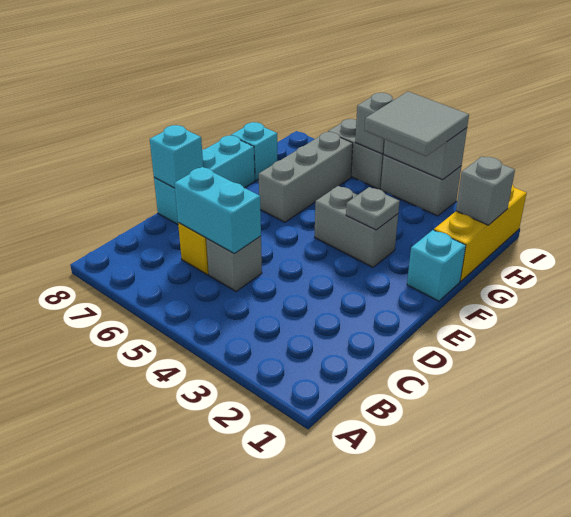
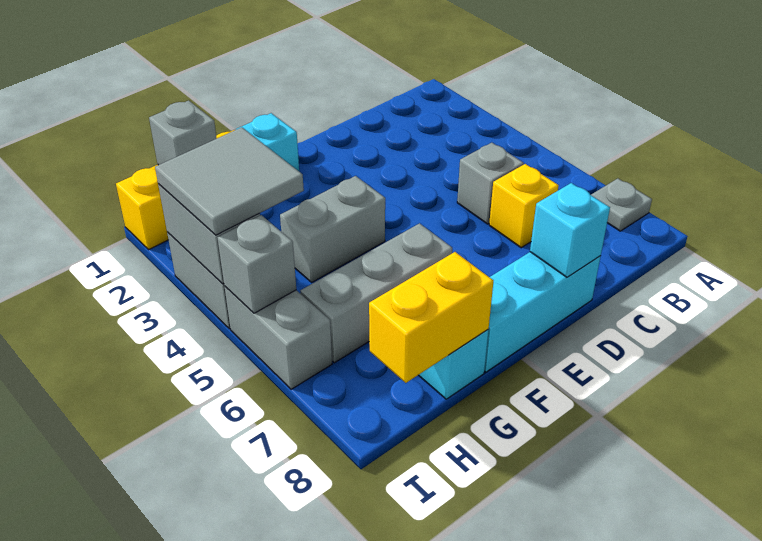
cyan brick C5:C6 level 2 -> none
grey brick F3:F4 level 1 -> grey brick F4:G4 level 1
grey plate F3 level 2 -> grey plate A7 level 1
none -> yellow brick G8:H8 level 2

